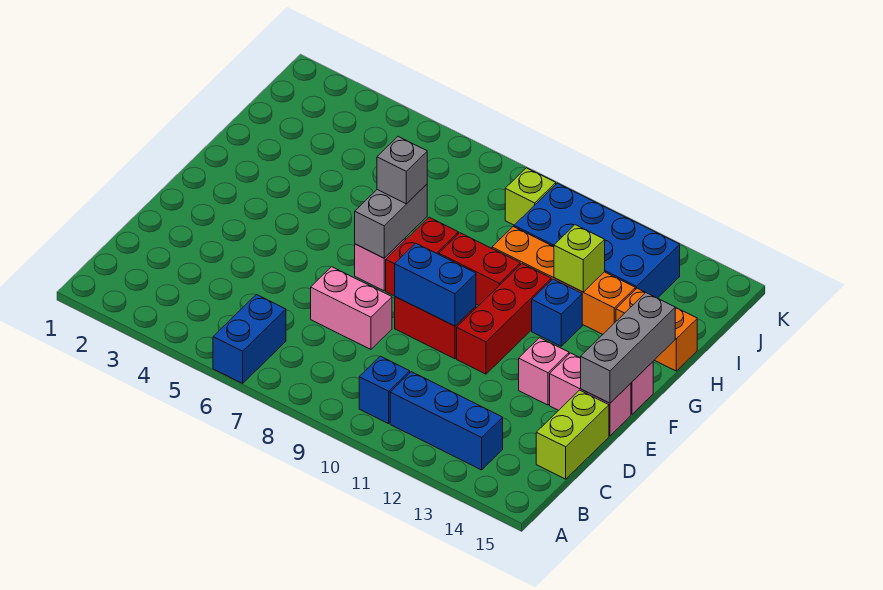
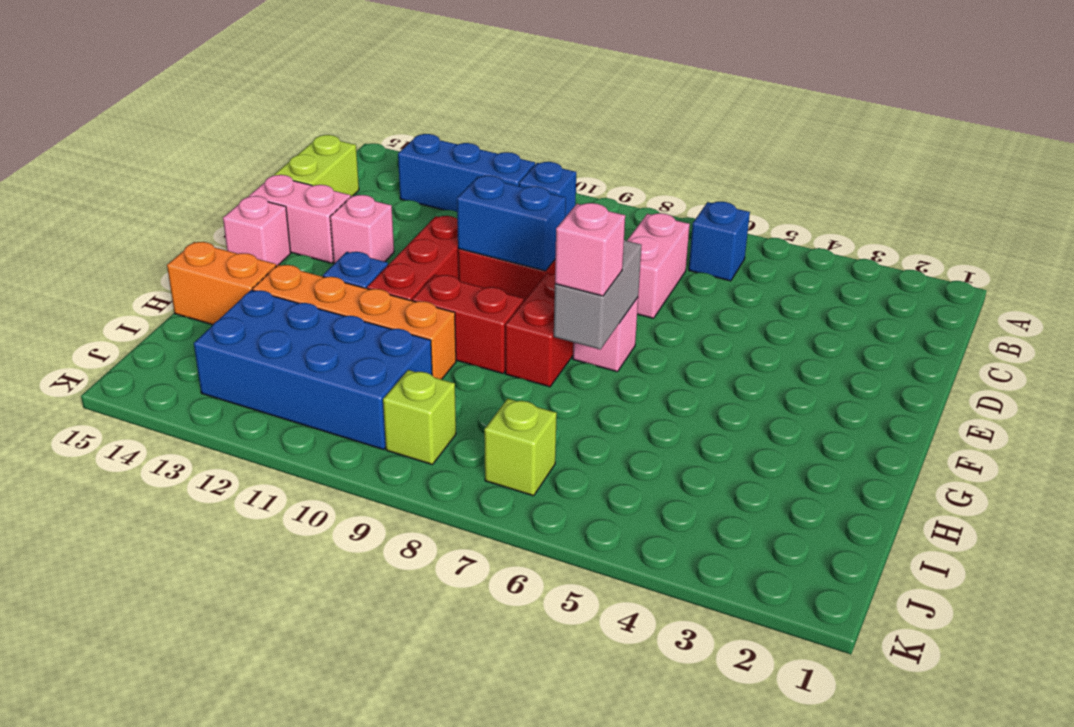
blue brick A6:B6 level 1 -> blue brick B6 level 1
pink brick D7:D8 level 1 -> pink brick C7:D7 level 1
grey brick E15:G15 level 2 -> none
grey brick G7 level 3 -> pink brick G7 level 3
lime brick H12 level 2 -> lime brick J7 level 1

